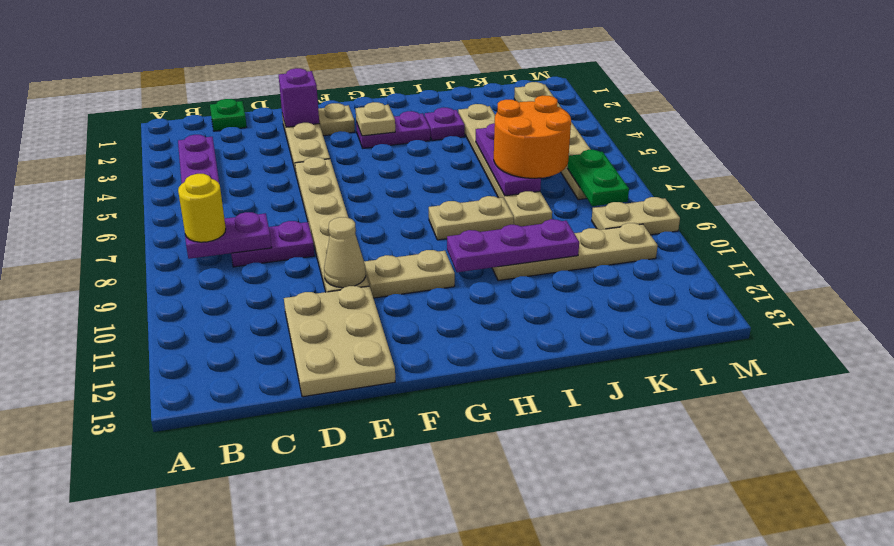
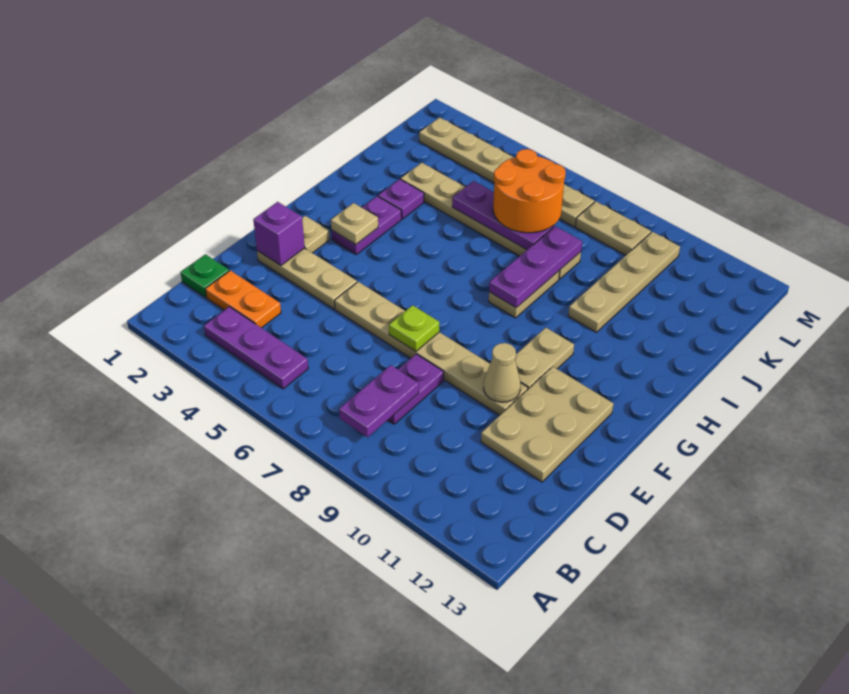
yellow round brick B8 level 3 -> none
none -> orange plate C2:C3 level 1
tan plate D11:E13 level 1 -> tan plate D11:F12 level 1
none -> lime plate E7 level 2
purple plate H10:J10 level 2 -> purple plate H8:J8 level 2
green plate L7:L8 level 2 -> none
tan plate L9:M9 level 1 -> tan plate L8:L9 level 1

